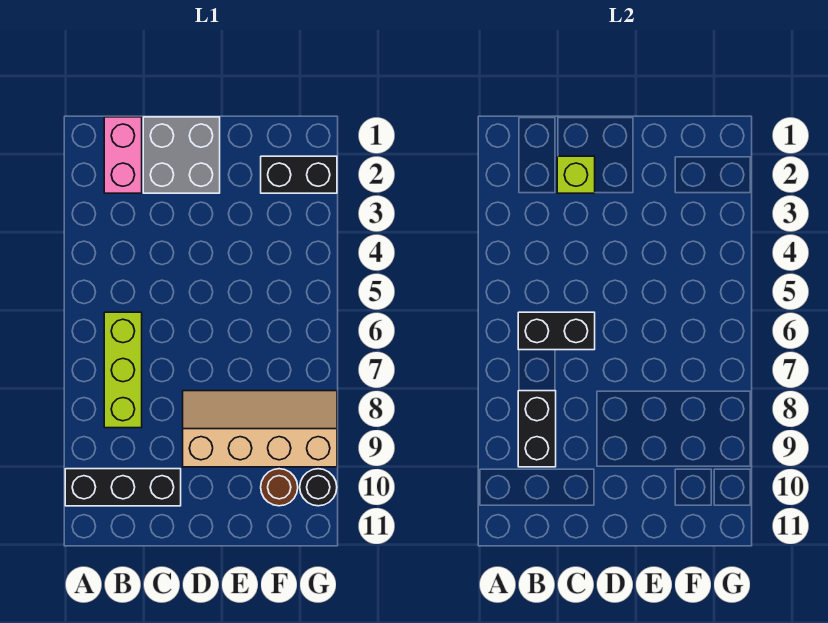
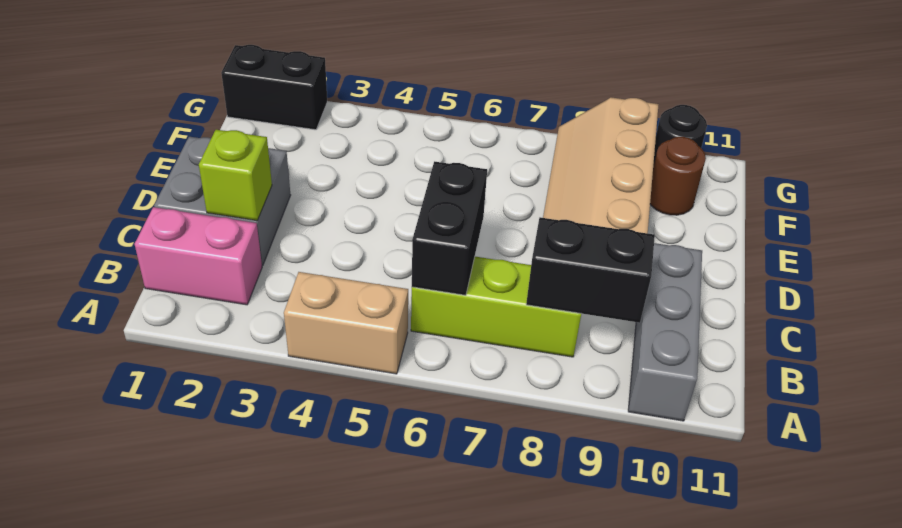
none -> tan brick A4:A5 level 1
black brick A10:C10 level 1 -> grey brick A10:C10 level 1
black brick F2:G2 level 1 -> black brick G1:G2 level 1

